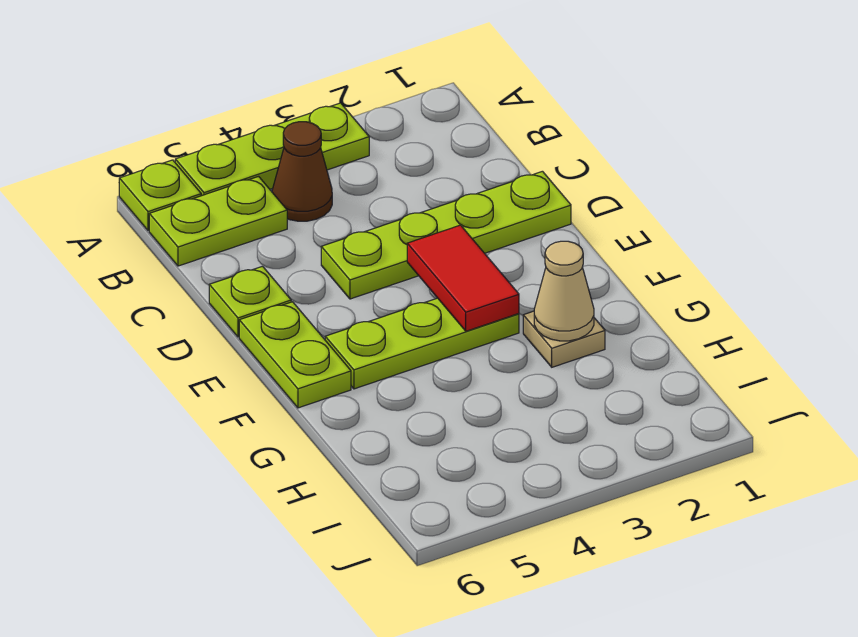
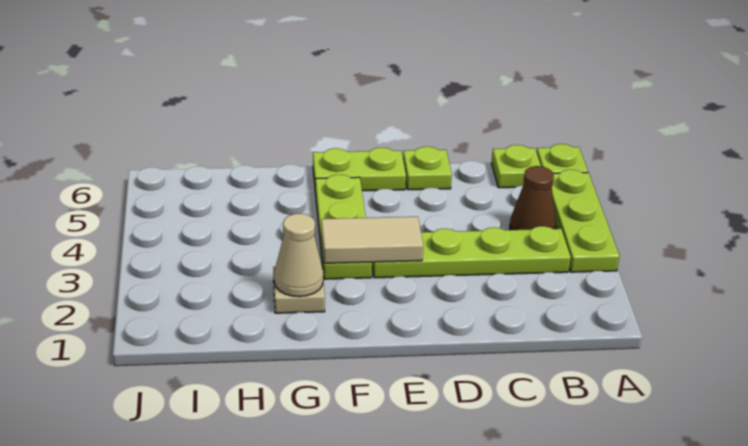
lime plate B5:B6 level 1 -> lime plate B6 level 1
lime plate D1:D4 level 1 -> lime plate B3:E3 level 1
red tile E3:F3 level 2 -> tan tile E3:F3 level 2

